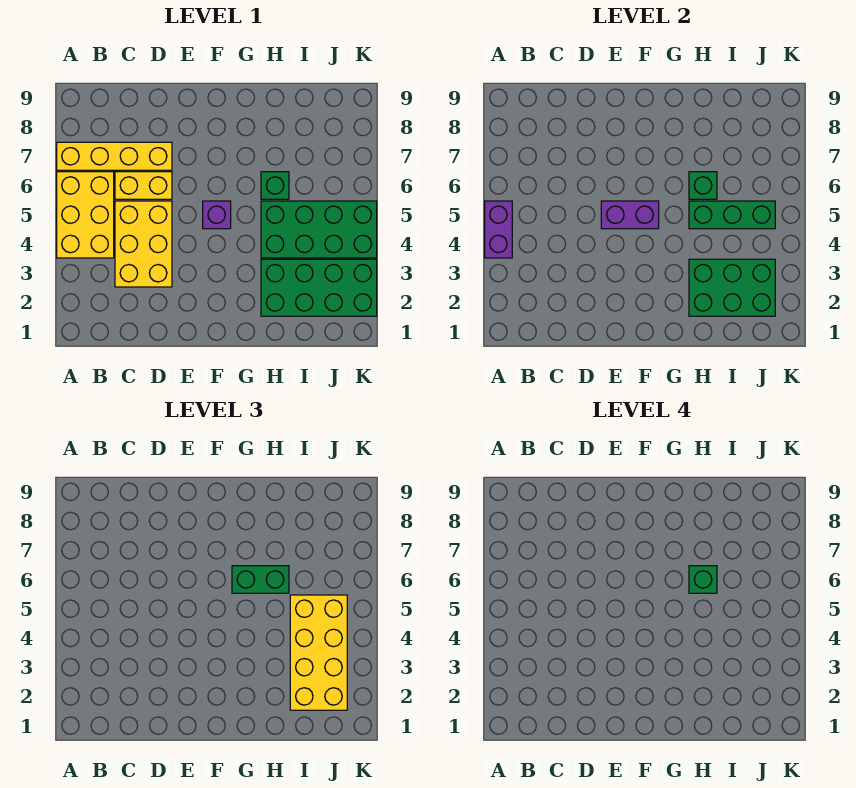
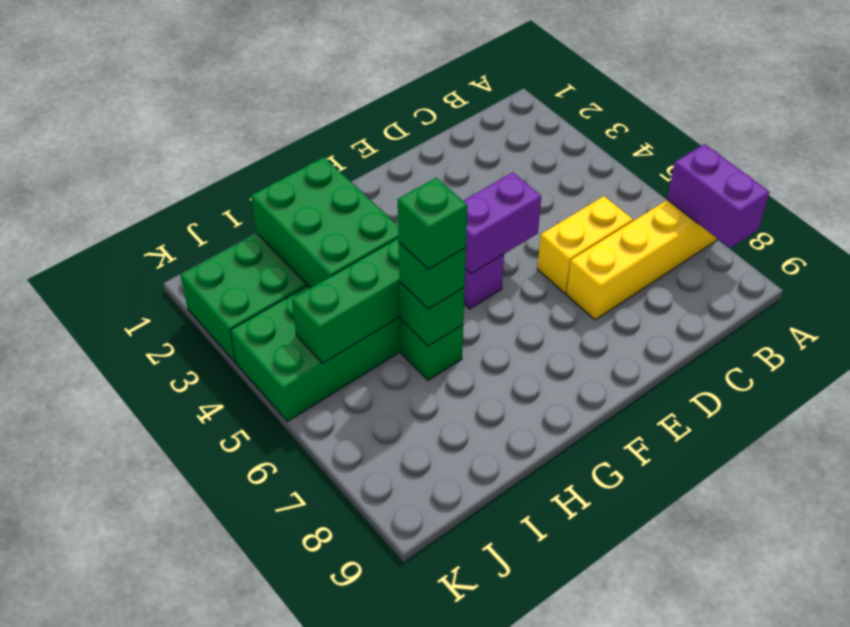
yellow brick A4:B6 level 1 -> none
purple brick A4:A5 level 2 -> purple brick A7:A8 level 2
yellow brick C3:D5 level 1 -> none
green brick G6:H6 level 3 -> green brick H6 level 3
green brick H2:J3 level 2 -> green brick H2:I4 level 2
yellow brick I2:J5 level 3 -> none

